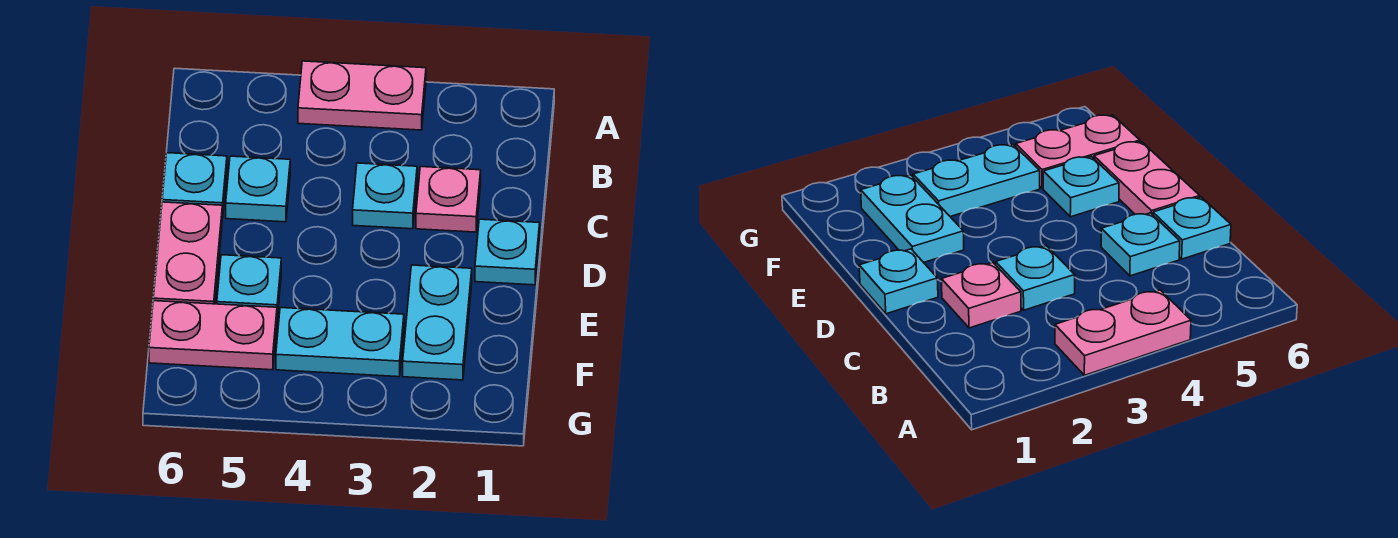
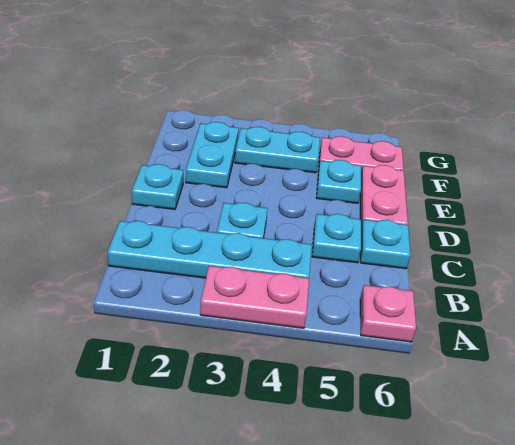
none -> cyan plate B1:B4 level 1
pink plate C2 level 1 -> pink plate A6 level 1

